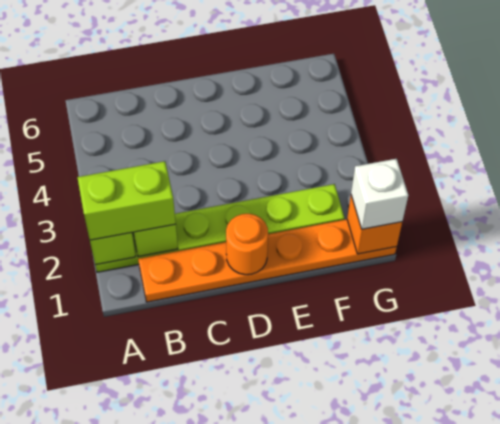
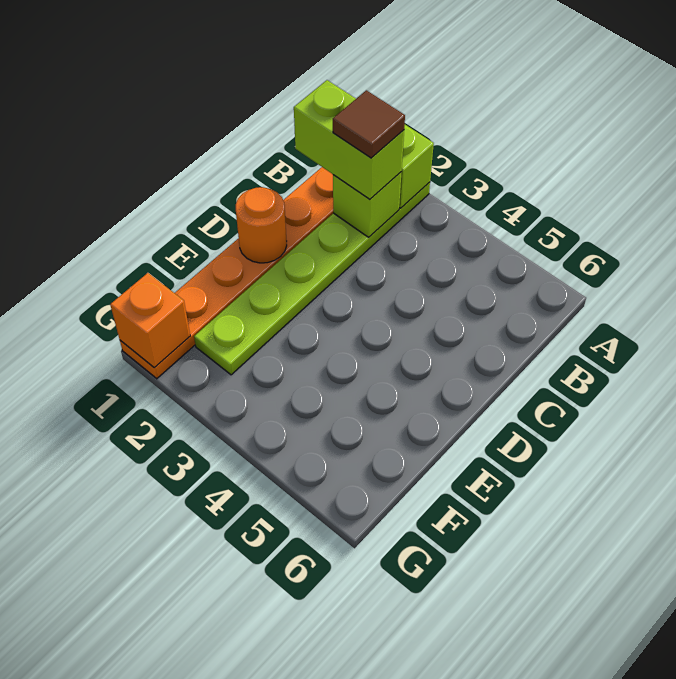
lime brick A2:B2 level 3 -> lime brick B1:B2 level 3
none -> brown tile B2 level 4
white brick G1 level 3 -> none

